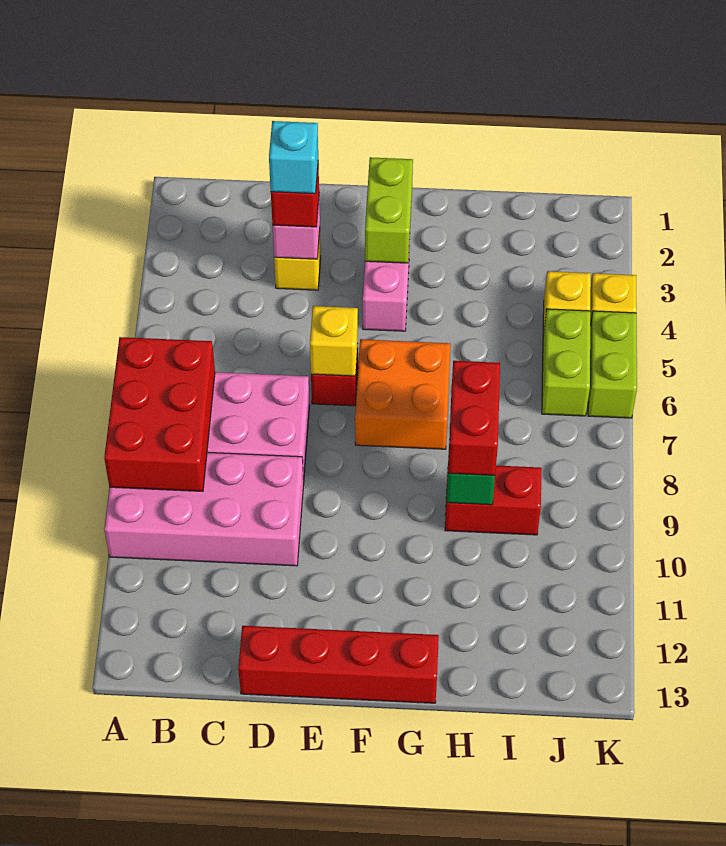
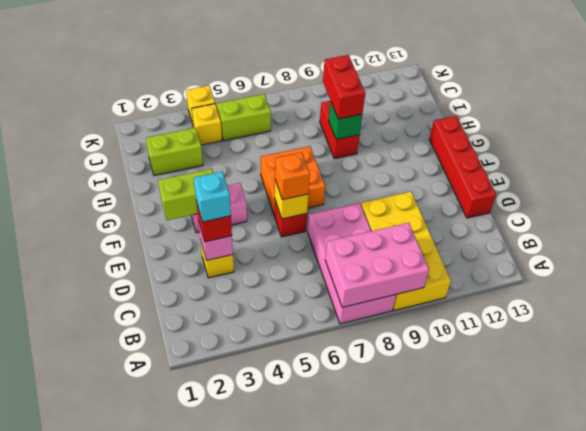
red brick A7:B9 level 2 -> pink brick A7:B9 level 2
pink brick A9:D10 level 1 -> yellow brick A9:D10 level 1
none -> orange brick E6 level 3
red brick H8:H9 level 3 -> red brick H9:I9 level 3
lime brick K5:K6 level 1 -> lime brick I2:I3 level 1

